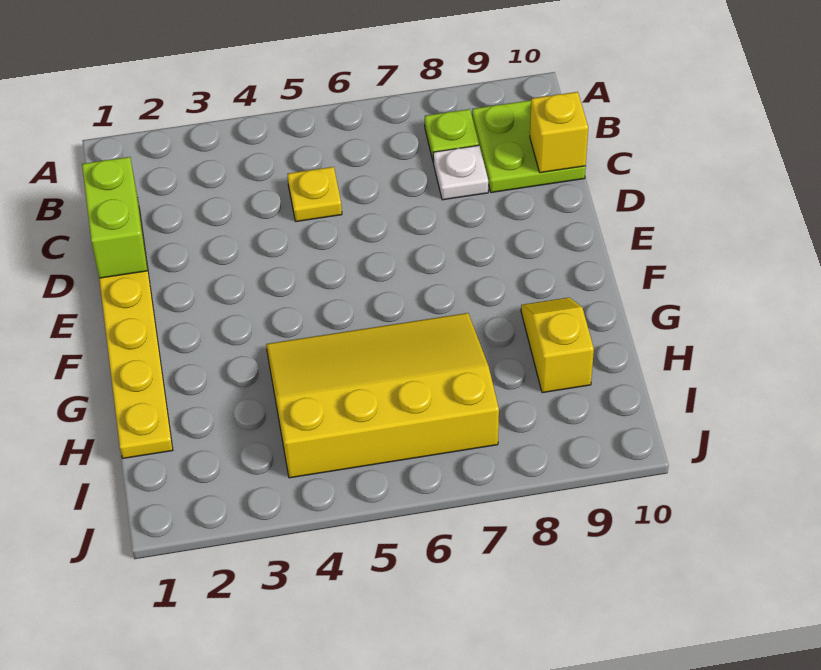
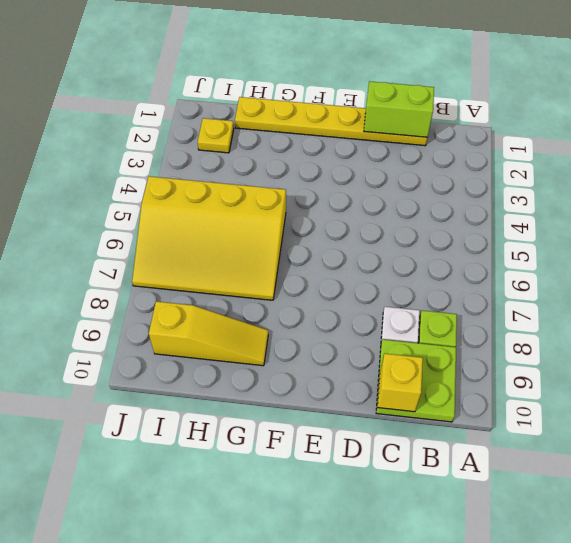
yellow plate C5 level 1 -> yellow plate I2 level 1
yellow slope G4:I7 level 1 top I -> yellow slope G5:J7 level 1 top 5
yellow slope G9:H9 level 1 top H -> yellow slope G9:I9 level 1 top I

